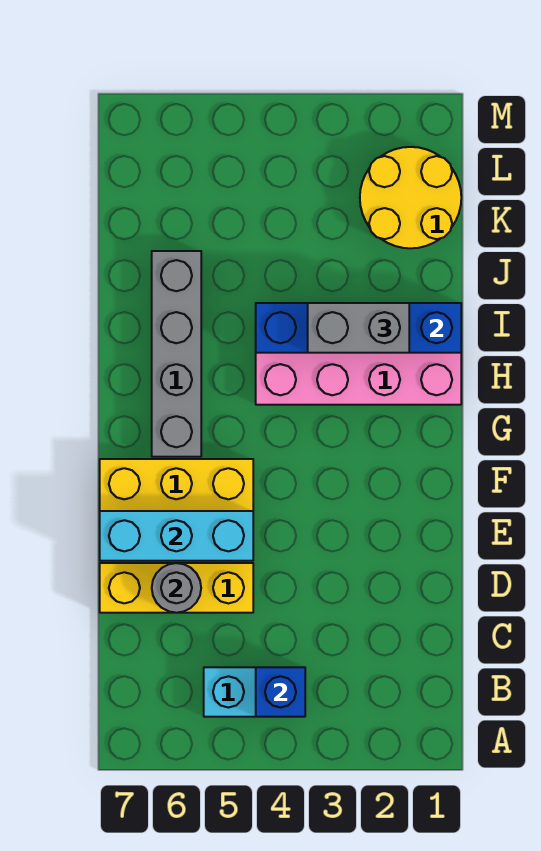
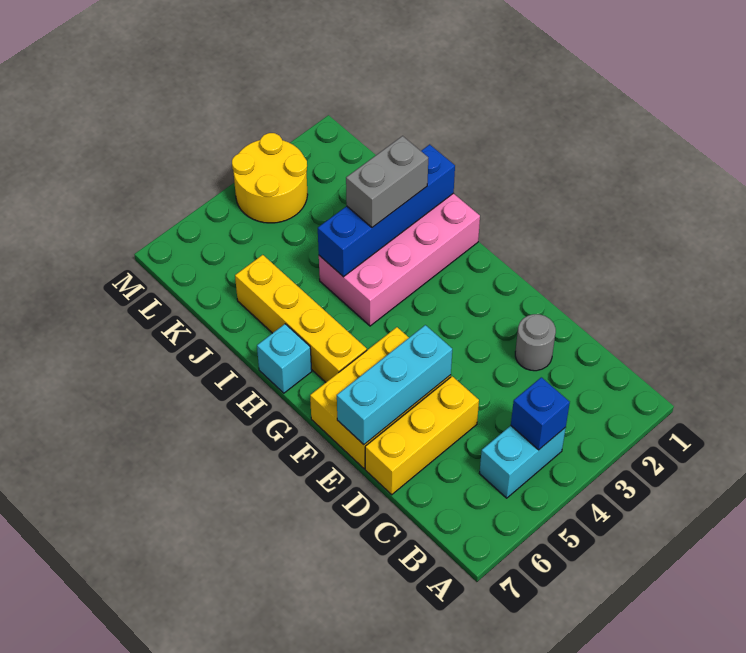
grey round brick D6 level 2 -> grey round brick D2 level 1
grey brick G6:J6 level 1 -> yellow brick G6:J6 level 1
none -> cyan brick H7 level 1
yellow round brick K1:L2 level 1 -> yellow round brick L3:M4 level 1

